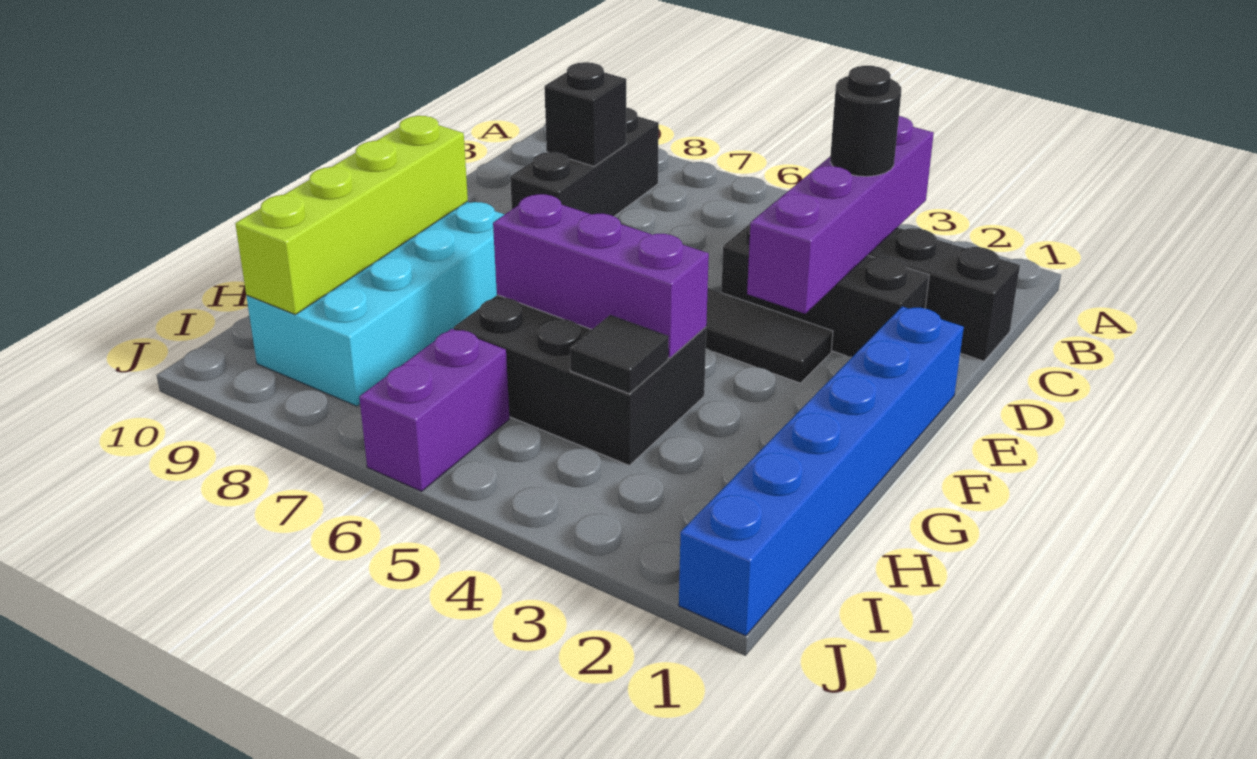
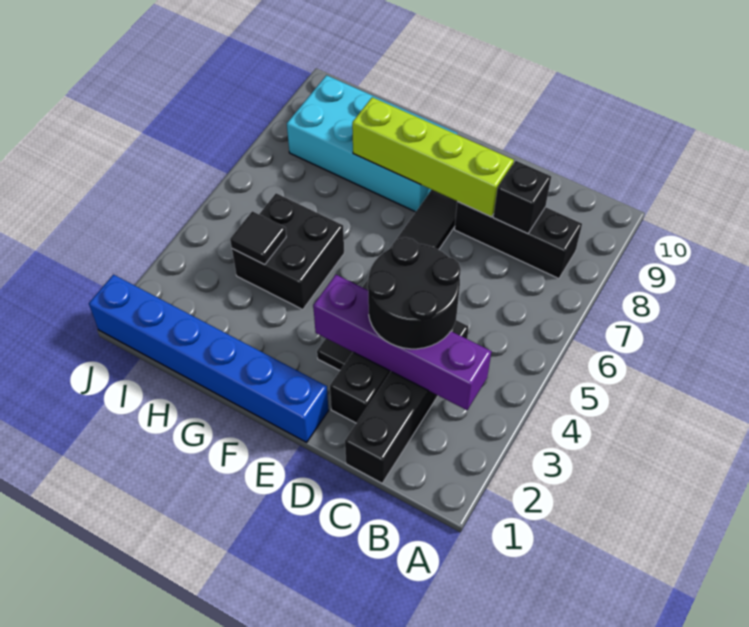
black round brick C3 level 3 -> black round brick C3:D4 level 3
lime brick F9:I9 level 2 -> lime brick D8:G8 level 2
black brick G4:H6 level 1 -> black brick G4:H5 level 1
purple brick G4:G6 level 2 -> none
purple brick I6:J6 level 1 -> none

